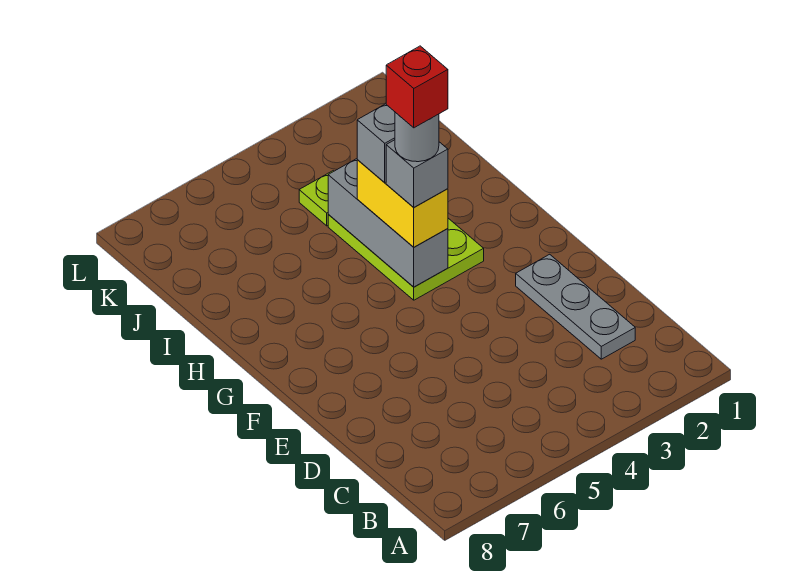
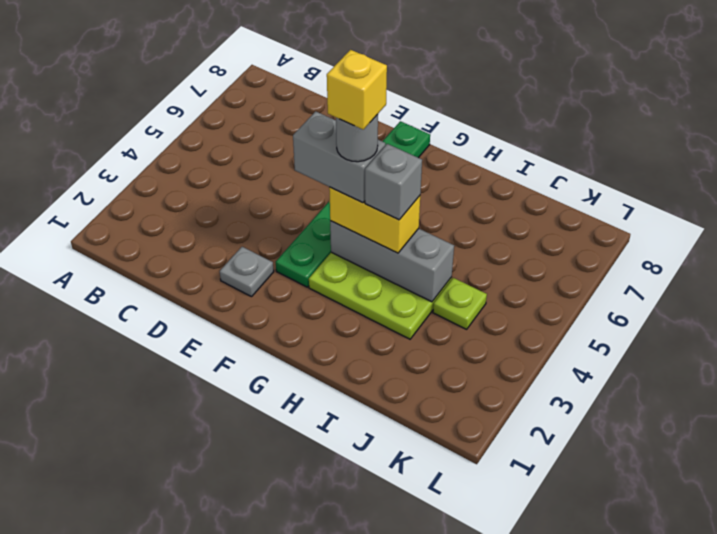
grey plate C2:E2 level 1 -> grey plate E2 level 1
none -> green plate F3:F8 level 1
grey brick G4 level 4 -> grey brick F4:G4 level 4
red brick G4 level 6 -> yellow brick G4 level 6

